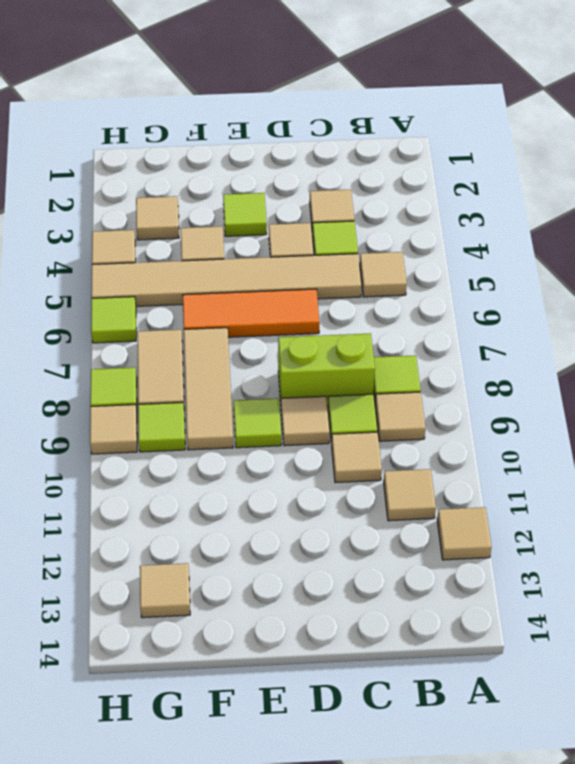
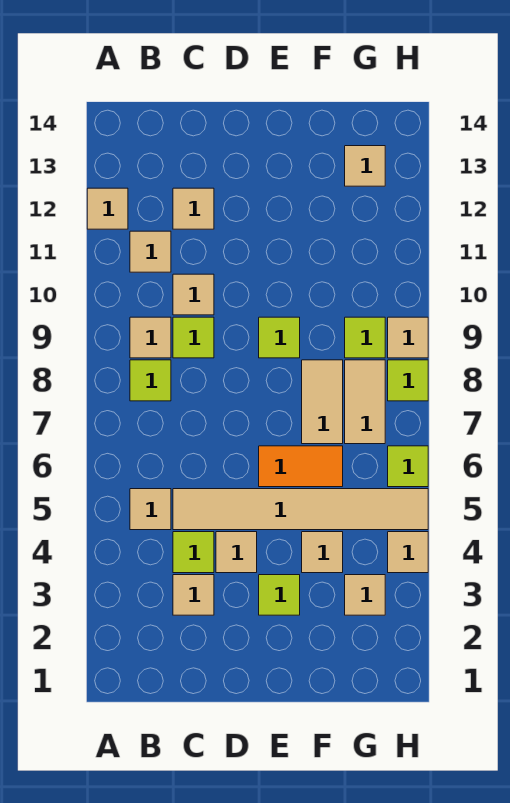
lime brick C8:D8 level 1 -> none
orange tile D6:F6 level 1 -> orange tile E6:F6 level 1
tan tile D9 level 1 -> tan tile C12 level 1
tan tile F7:F9 level 1 -> tan tile F7:F8 level 1

